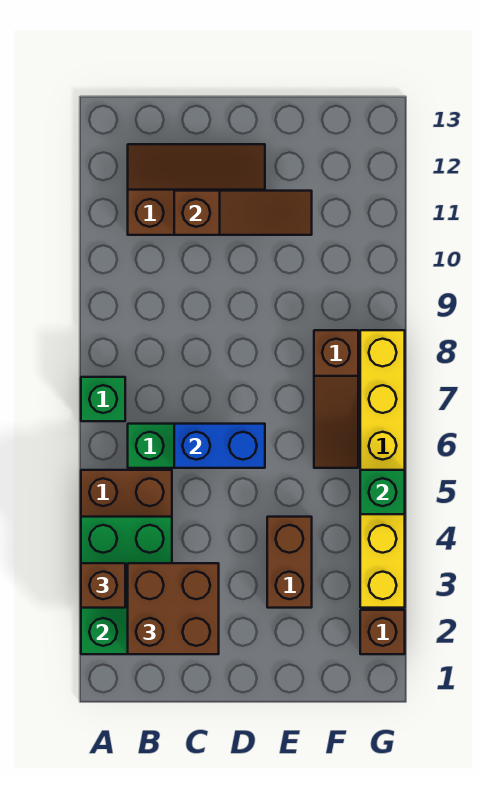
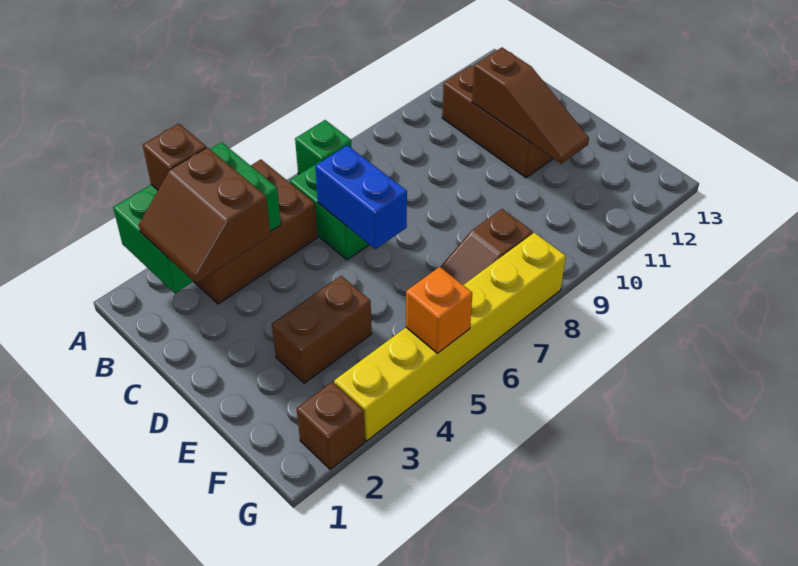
brown brick B2:C3 level 3 -> brown slope B2:C3 level 3 top 3
green brick G5 level 2 -> orange brick G5 level 2

